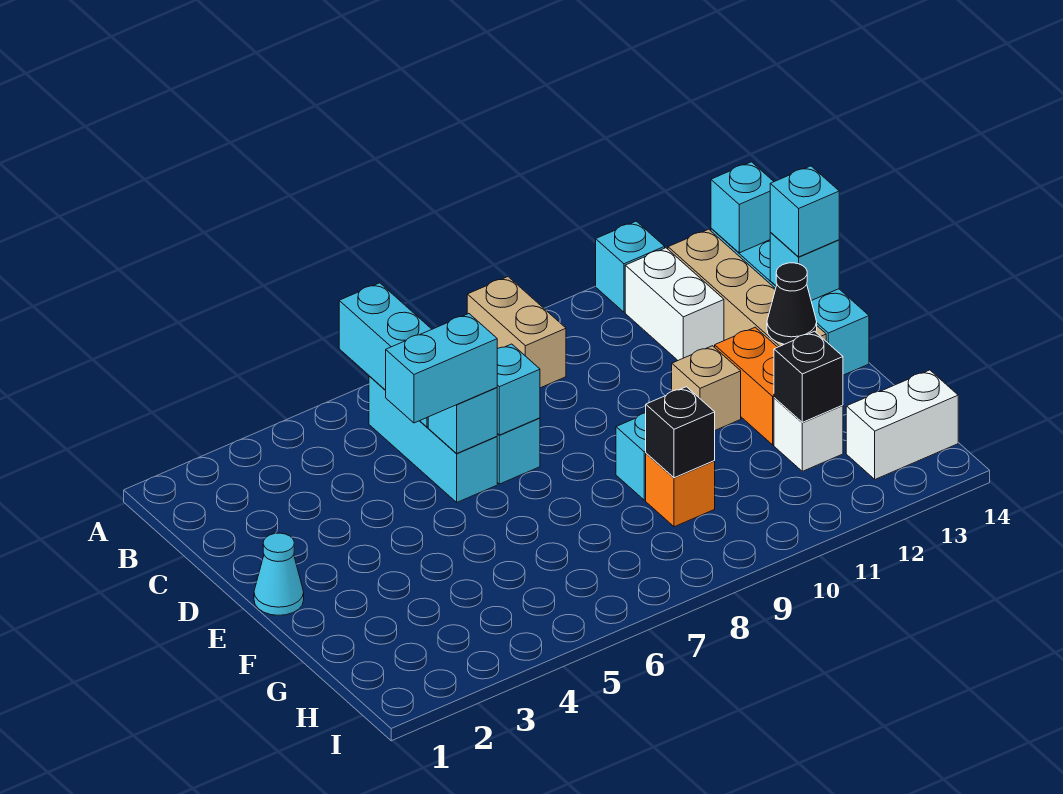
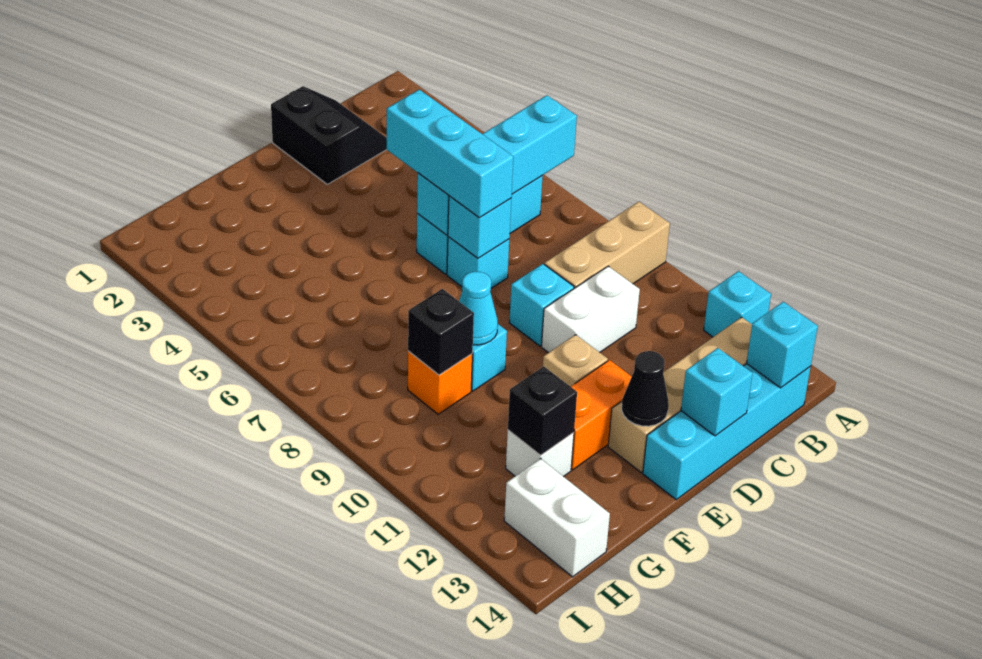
tan brick A9:B9 level 1 -> tan brick A9:C9 level 1
white brick B12:C12 level 1 -> white brick C10:D10 level 1
none -> black slope C1:D2 level 1 top D
cyan brick D5:D6 level 3 -> cyan brick D5:D7 level 3
cyan brick D14 level 3 -> cyan brick D9 level 1
cyan cone E1 level 1 -> cyan cone F9 level 2

